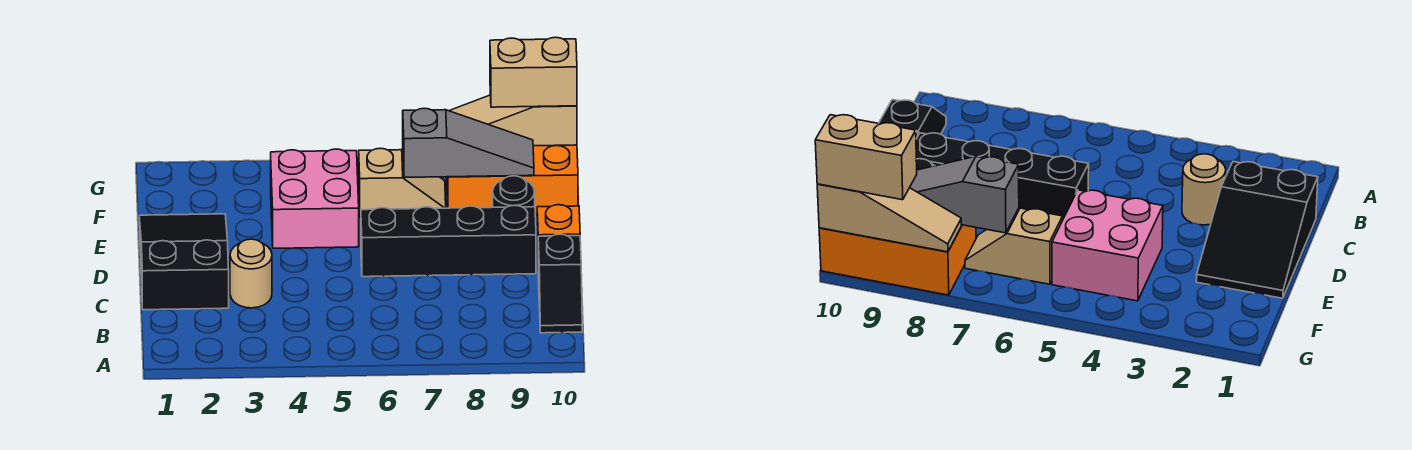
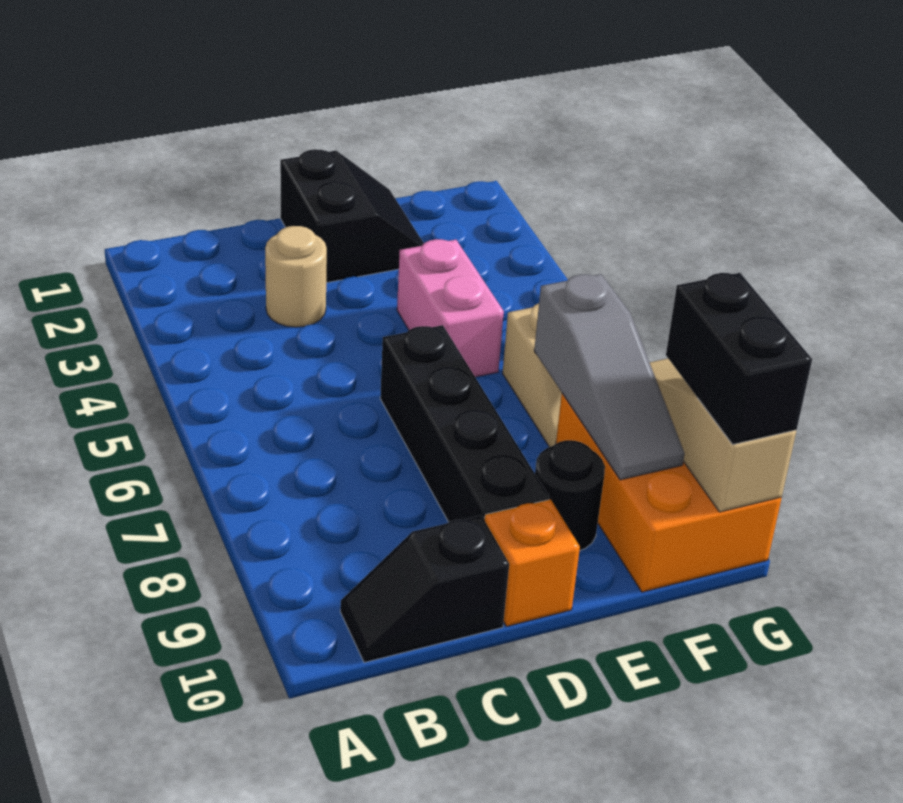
black slope C1:E2 level 1 top C -> black slope D1:E2 level 1 top D
pink brick E4:F5 level 1 -> pink brick E4:E5 level 1
tan brick G9:G10 level 3 -> black brick G9:G10 level 3

